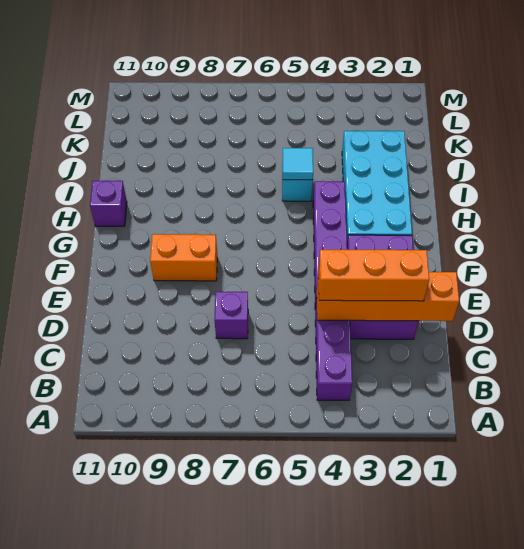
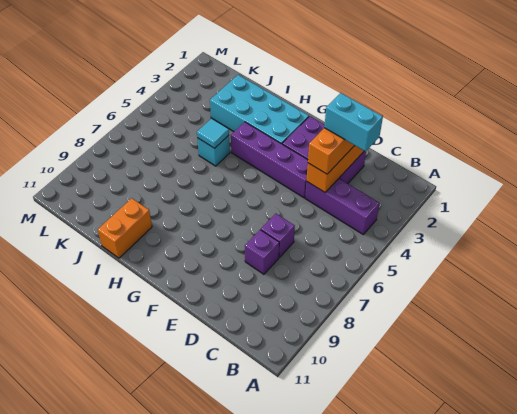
none -> cyan brick C3:D3 level 4
orange brick F8:F9 level 1 -> orange brick I10:I11 level 1
purple brick H11 level 1 -> purple brick D8 level 1

